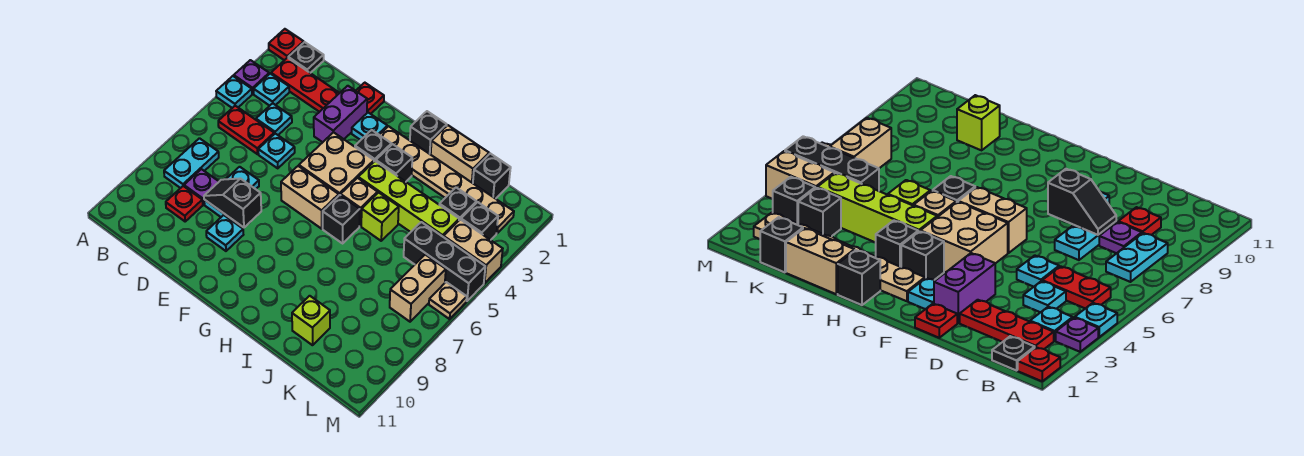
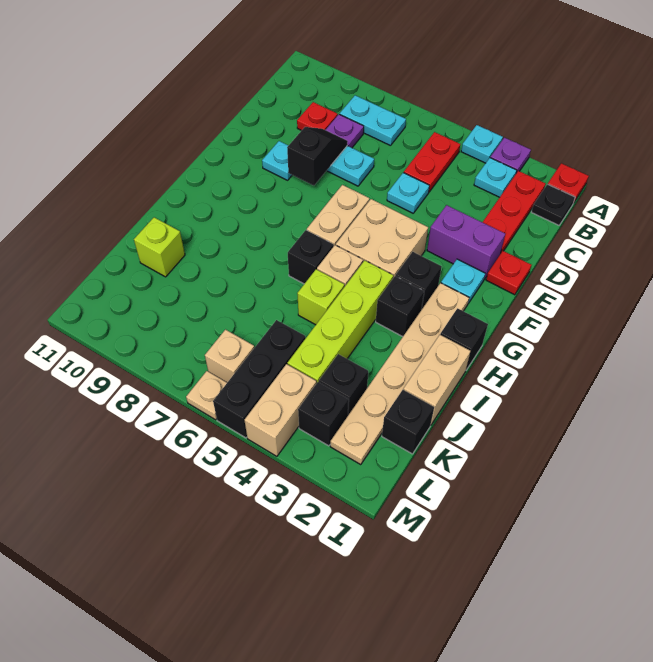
cyan plate C4 level 1 -> none
tan brick L6:L7 level 1 -> tan brick L6 level 1

